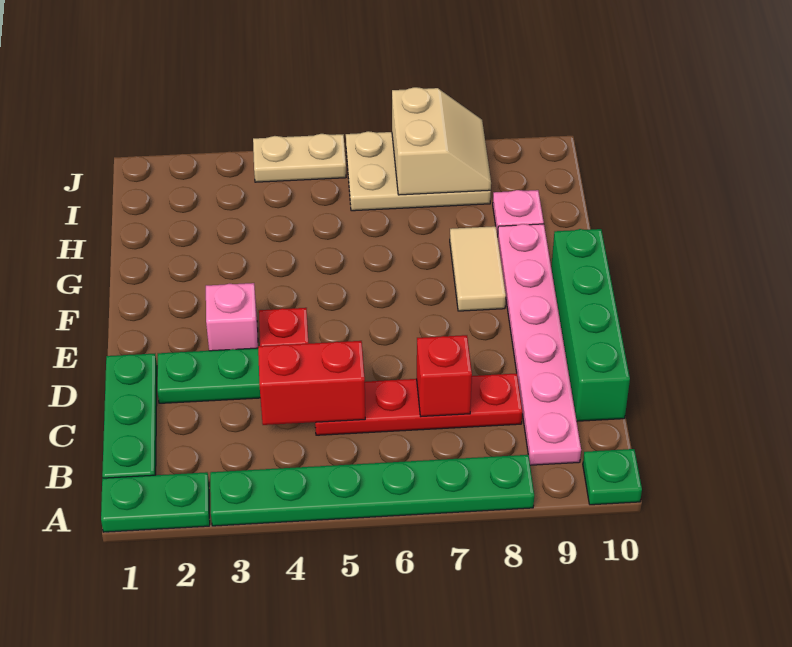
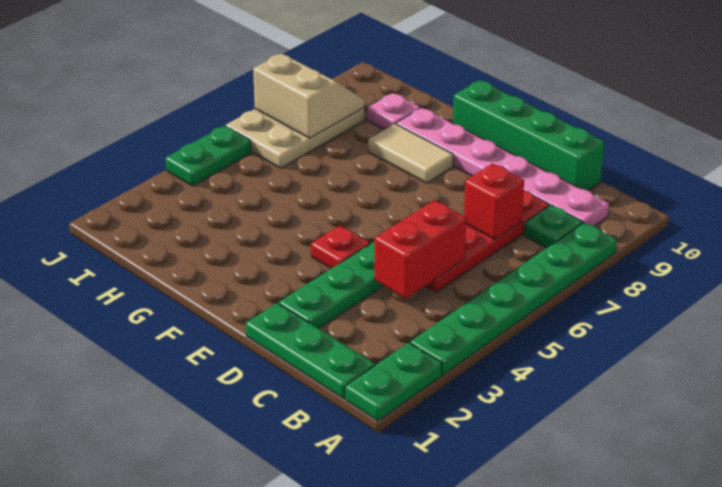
green plate A10 level 1 -> green plate B8 level 1
pink brick E3 level 1 -> none
tan plate J4:J5 level 1 -> green plate J4:J5 level 1

